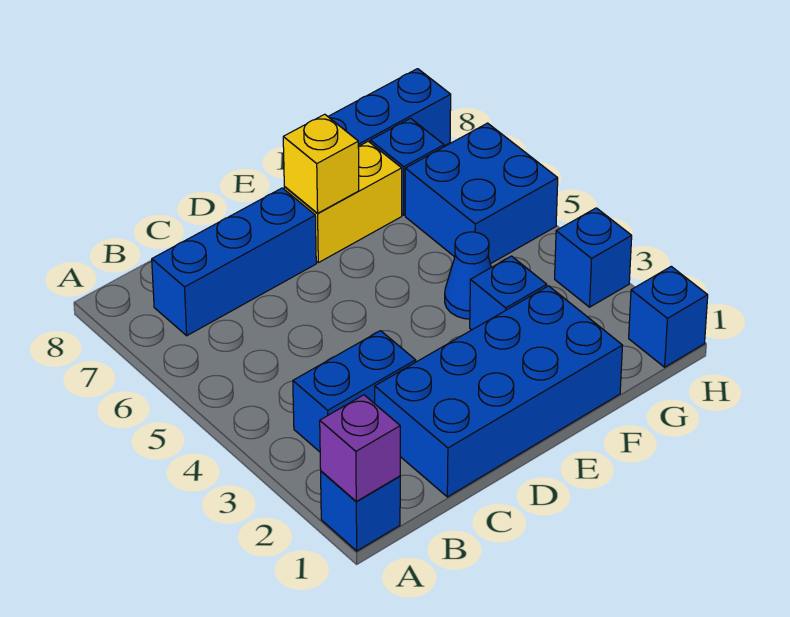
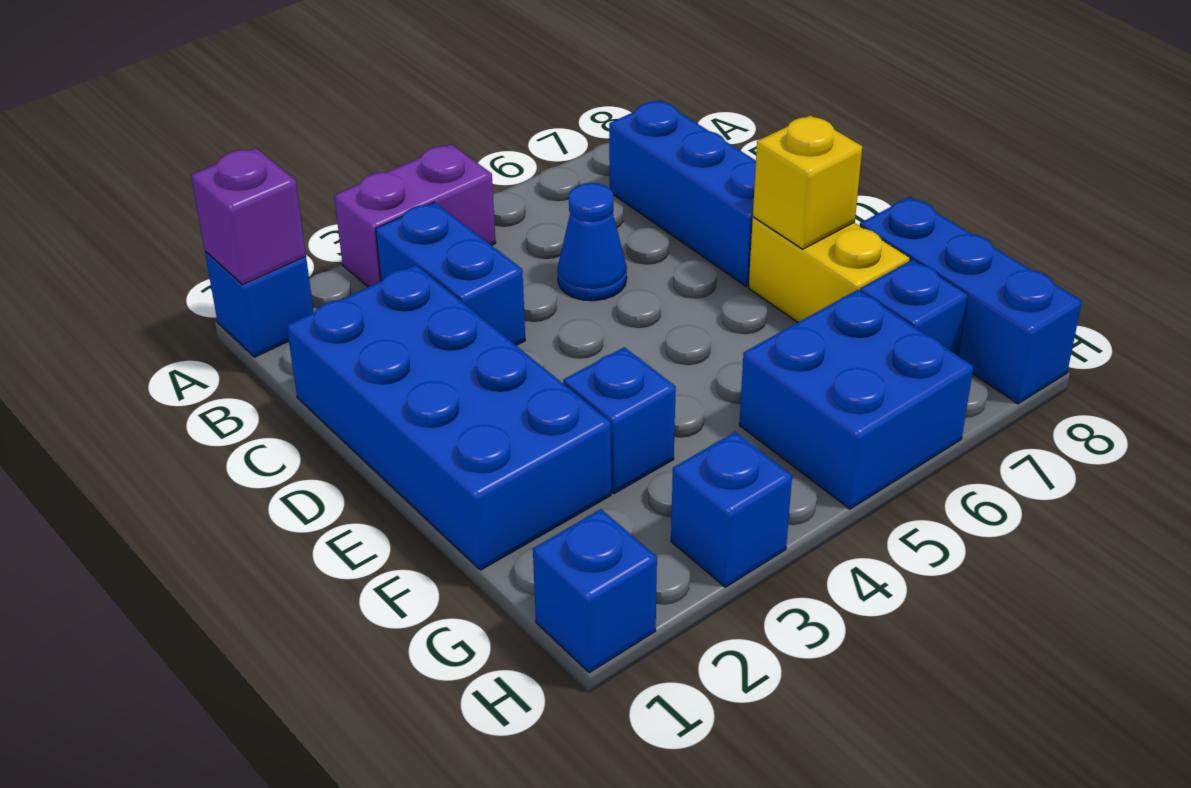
none -> purple brick A3:A4 level 1
blue cone F4 level 1 -> blue cone C5 level 1

